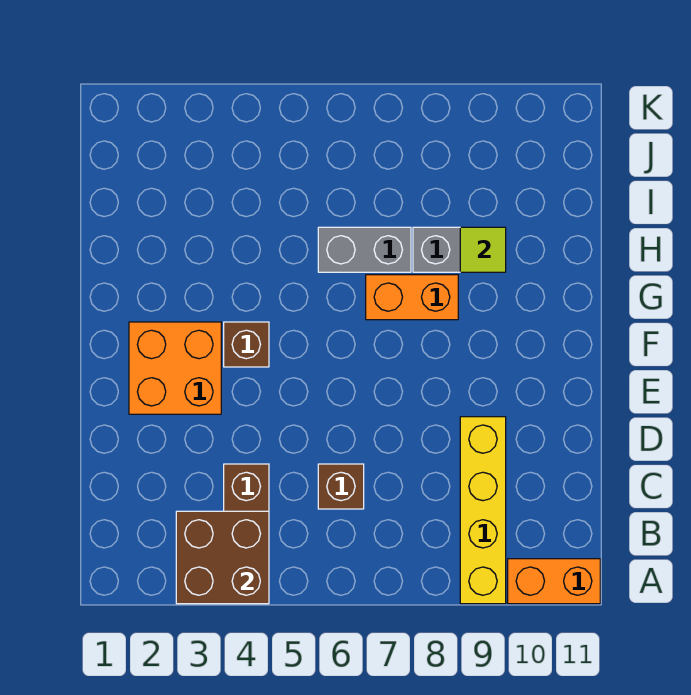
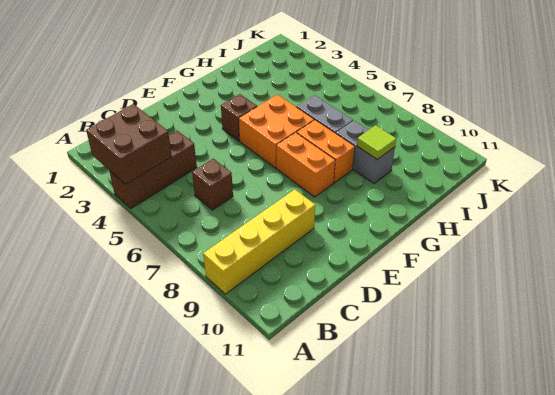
orange brick A10:A11 level 1 -> orange brick F7:F8 level 1
orange brick E2:F3 level 1 -> orange brick F5:G6 level 1

